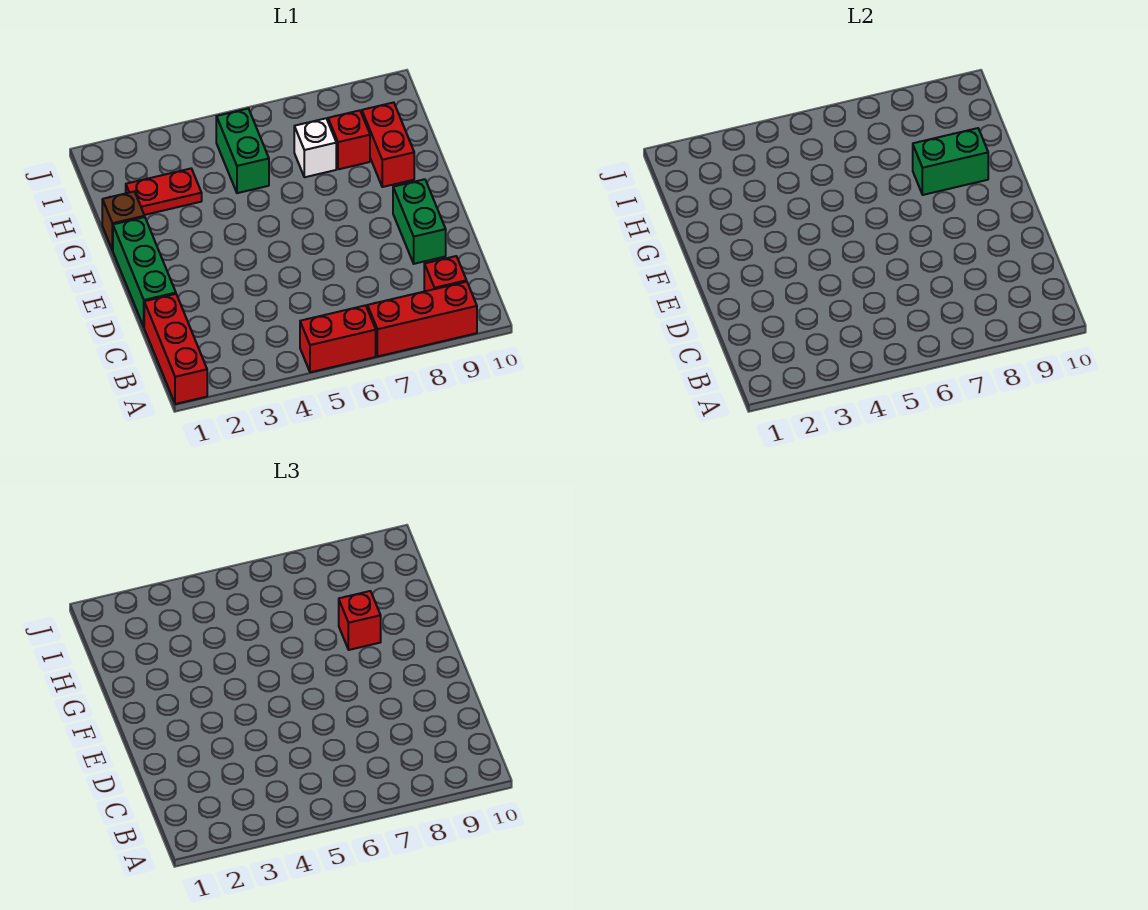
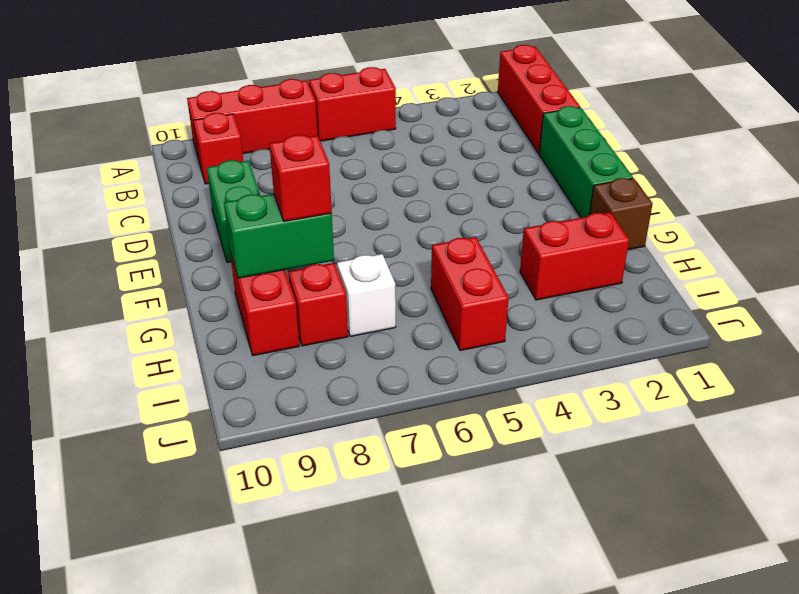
red plate H2:H3 level 1 -> red brick H2:H3 level 1
green brick H5:I5 level 1 -> red brick H5:I5 level 1

